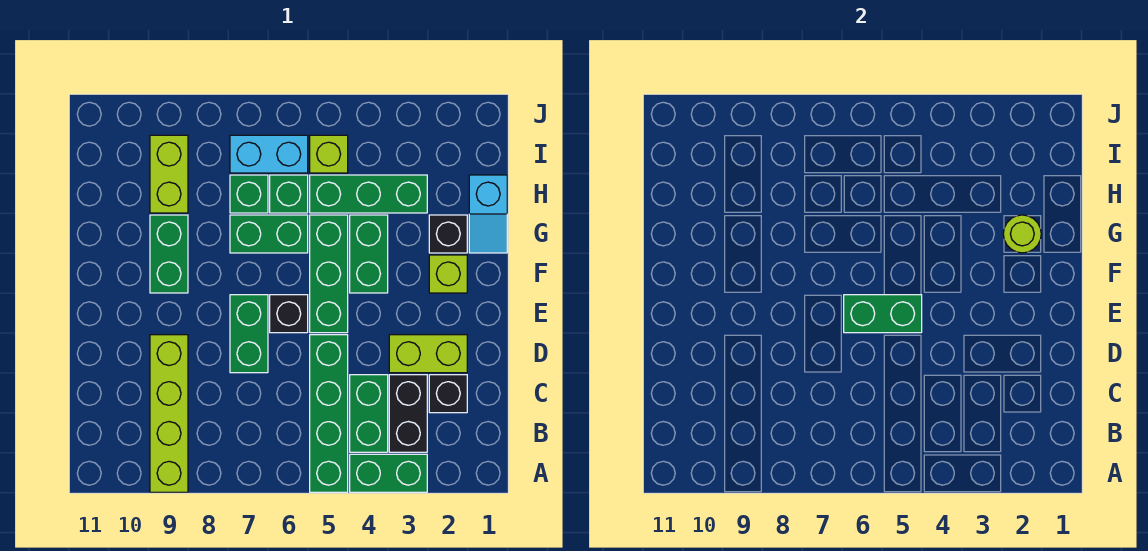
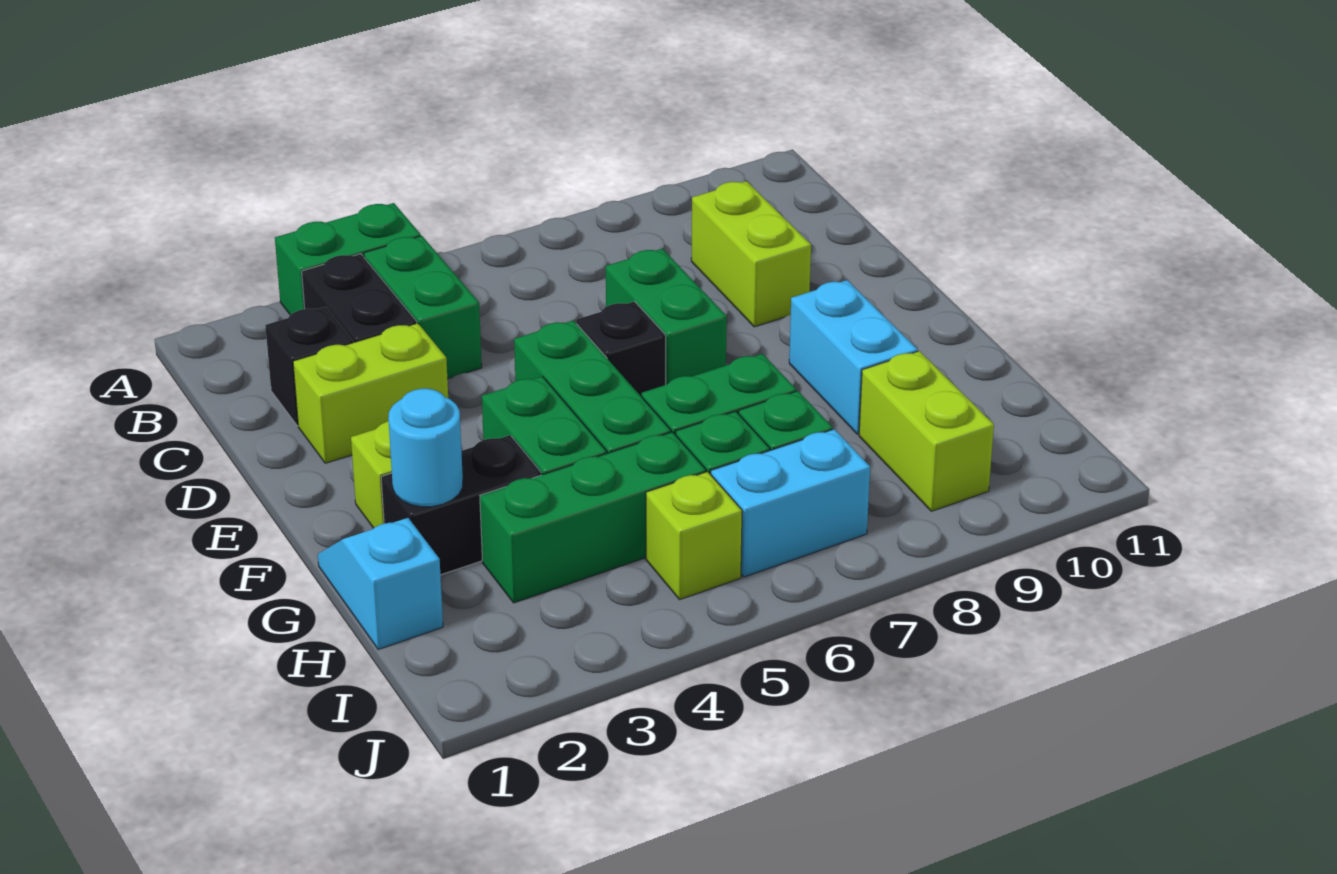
green brick A5:D5 level 1 -> none
lime brick A9:D9 level 1 -> lime brick C9:D9 level 1
green brick E5:E6 level 2 -> none
green brick F9:G9 level 1 -> cyan brick F9:G9 level 1
black brick G2 level 1 -> black brick G2:G3 level 1
lime round brick G2 level 2 -> cyan round brick G2 level 2

